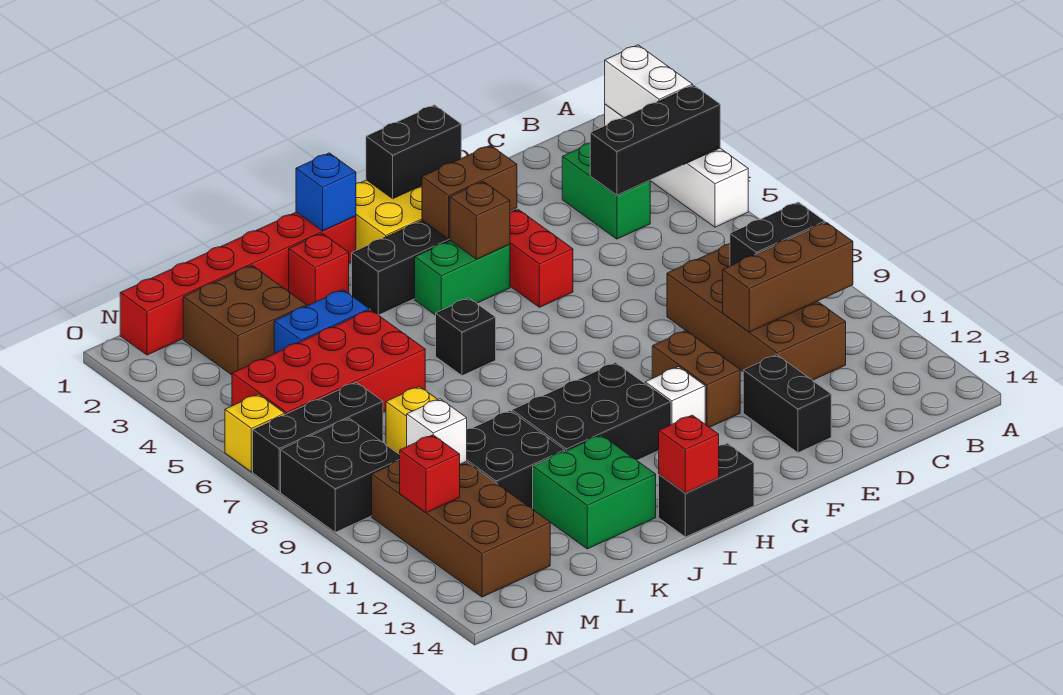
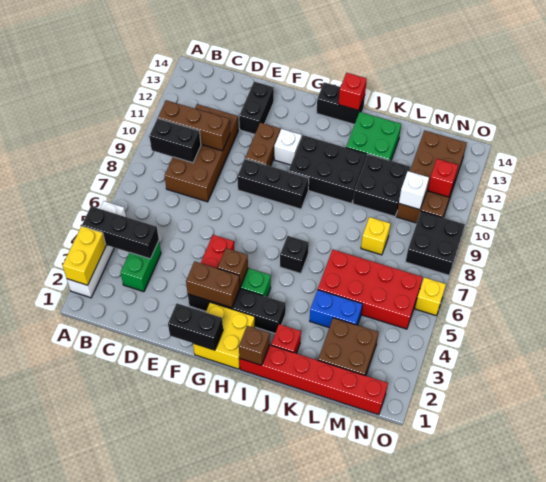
white brick A2:A3 level 2 -> yellow brick A2:A3 level 2
blue brick I1 level 2 -> brown brick I1 level 2
black brick M7:O7 level 1 -> black brick F9:H9 level 1

